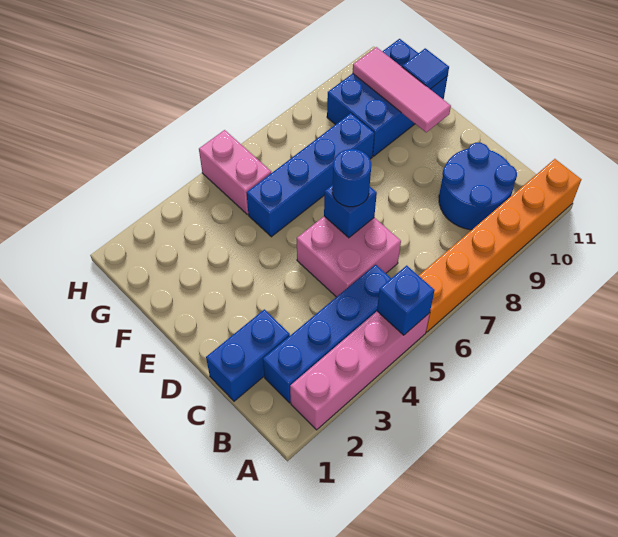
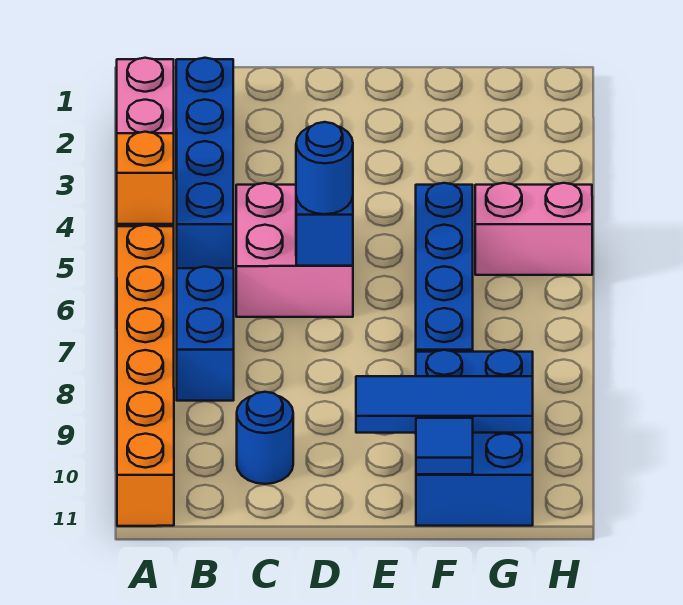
blue brick A5 level 2 -> orange brick A5 level 2
blue round brick B9:C10 level 1 -> blue round brick C10 level 1
blue brick C1:C2 level 1 -> blue brick B7:B8 level 1
pink tile E10:G10 level 2 -> blue tile E10:G10 level 2

